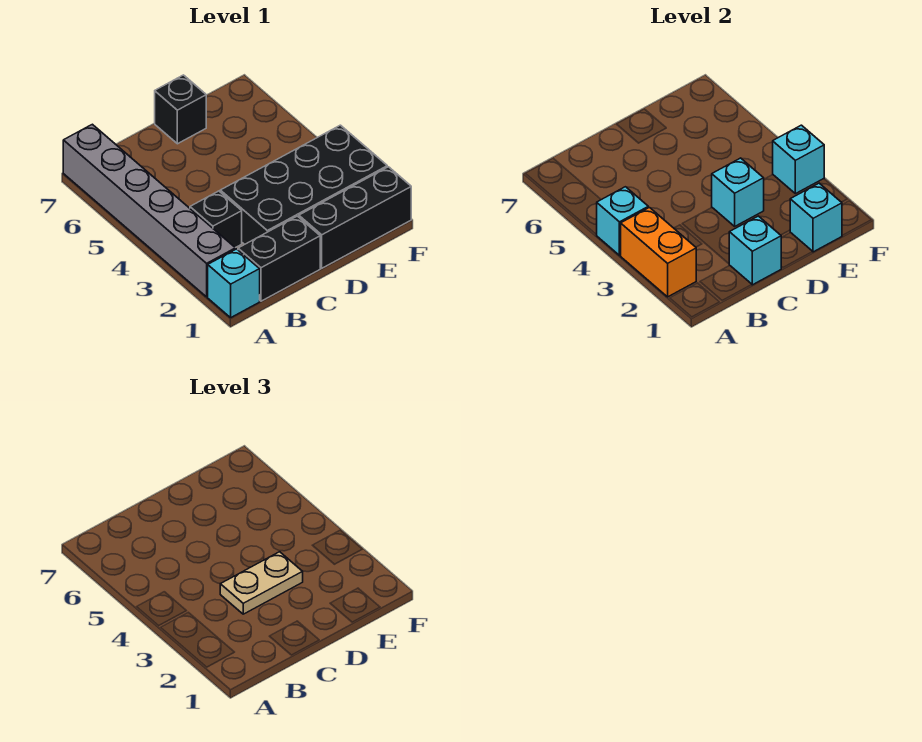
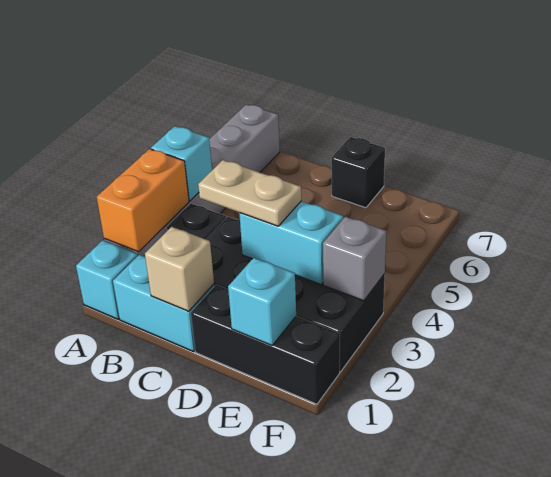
black brick B1:C1 level 1 -> cyan brick B1:C1 level 1
cyan brick C1 level 2 -> tan brick C1 level 2
cyan brick D3 level 2 -> cyan brick D3:E3 level 2
cyan brick F3 level 2 -> grey brick F3 level 2

